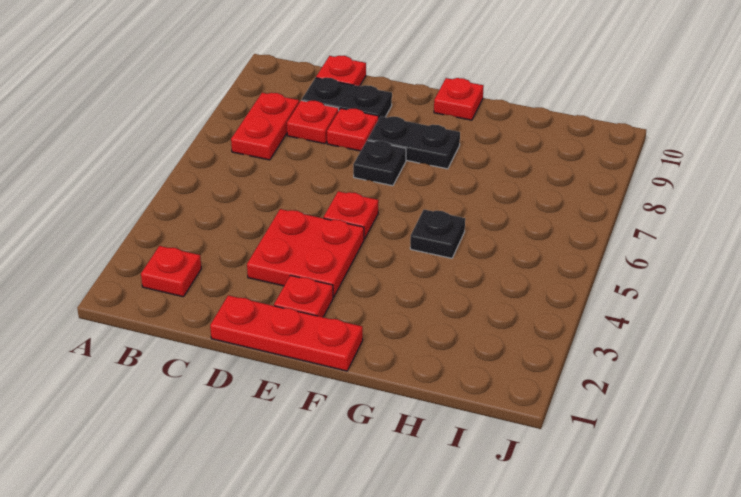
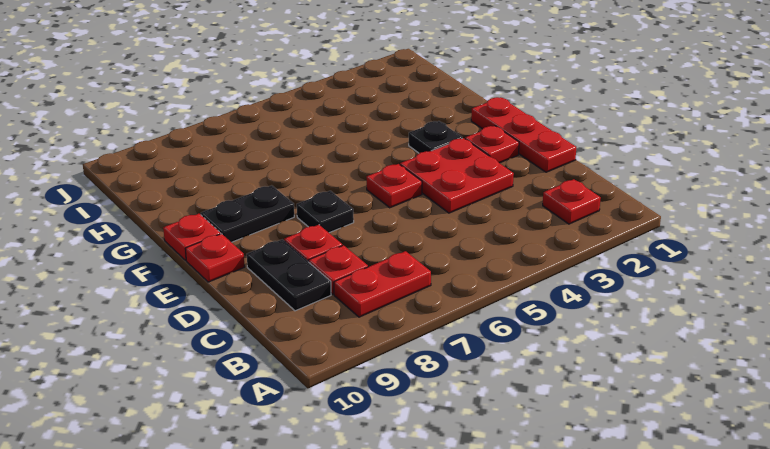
red plate C10 level 1 -> red plate E10 level 1
black plate E8:F8 level 1 -> black plate F8:F9 level 1
black plate G5 level 1 -> black plate F3 level 1

